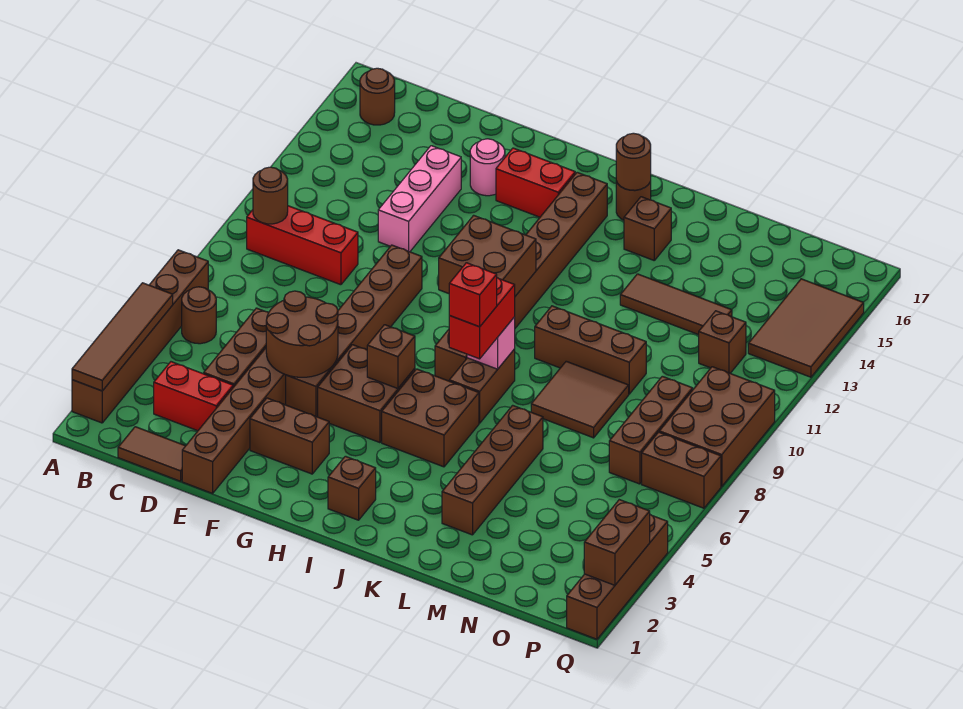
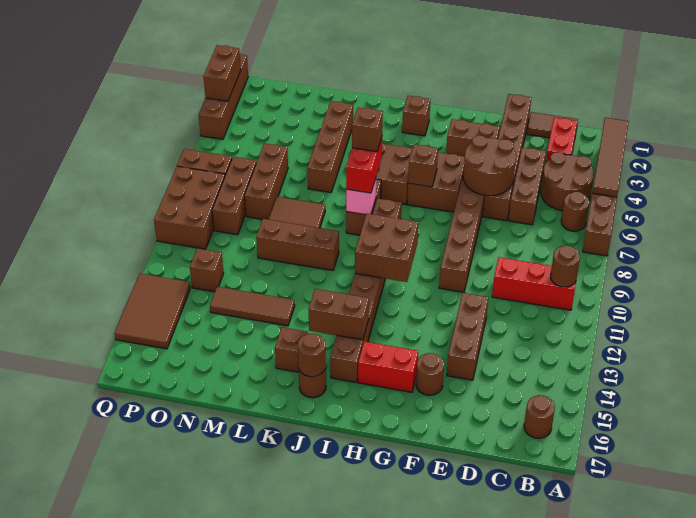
none -> brown round brick B4:C5 level 1
red brick C3:D3 level 1 -> red brick C2:C3 level 1
pink brick E12:E14 level 1 -> brown brick E12:E14 level 1
pink round brick F15 level 1 -> brown round brick F15 level 1
none -> brown brick I14:J14 level 2
red brick J7 level 4 -> brown brick J7 level 4
none -> brown brick N6:N8 level 1

